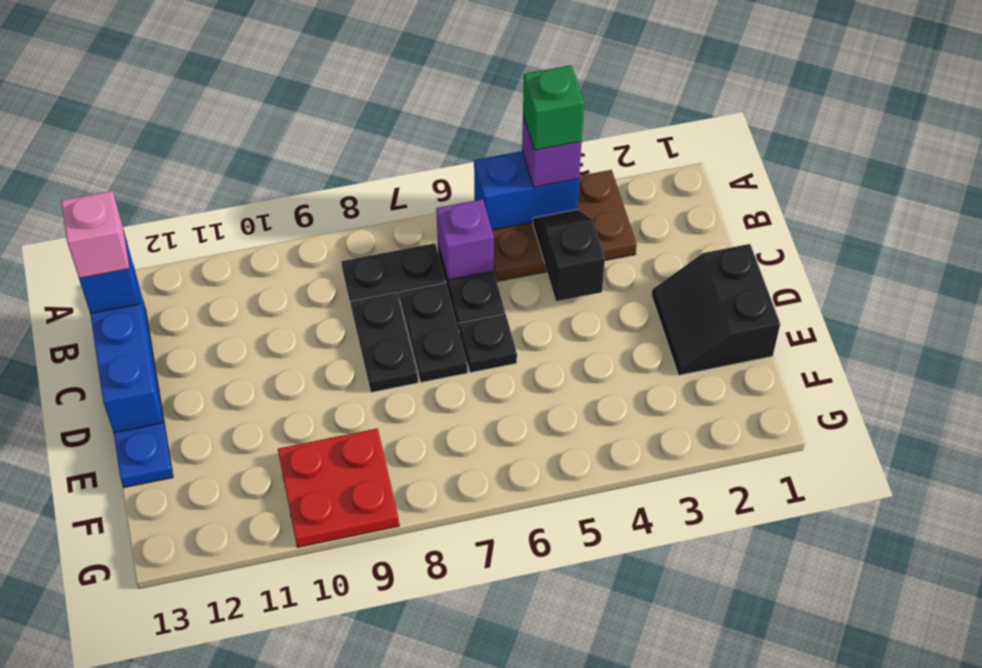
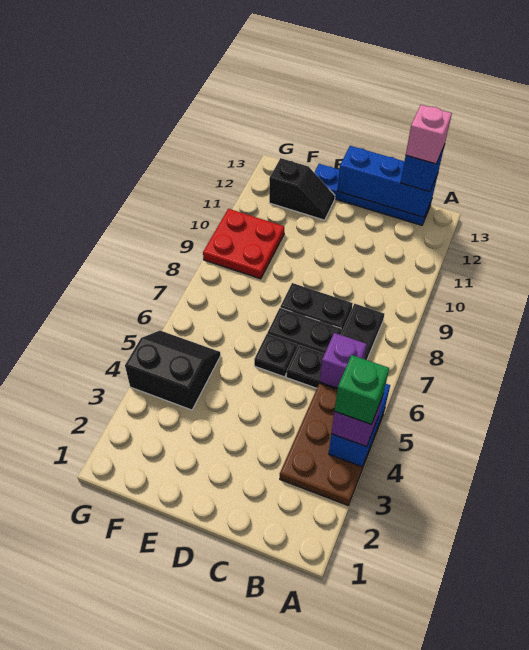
black slope B4:C4 level 2 top C -> black slope E12:F12 level 1 top F
black slope D1:E2 level 1 top 1 -> black slope F4:G5 level 1 top 4

